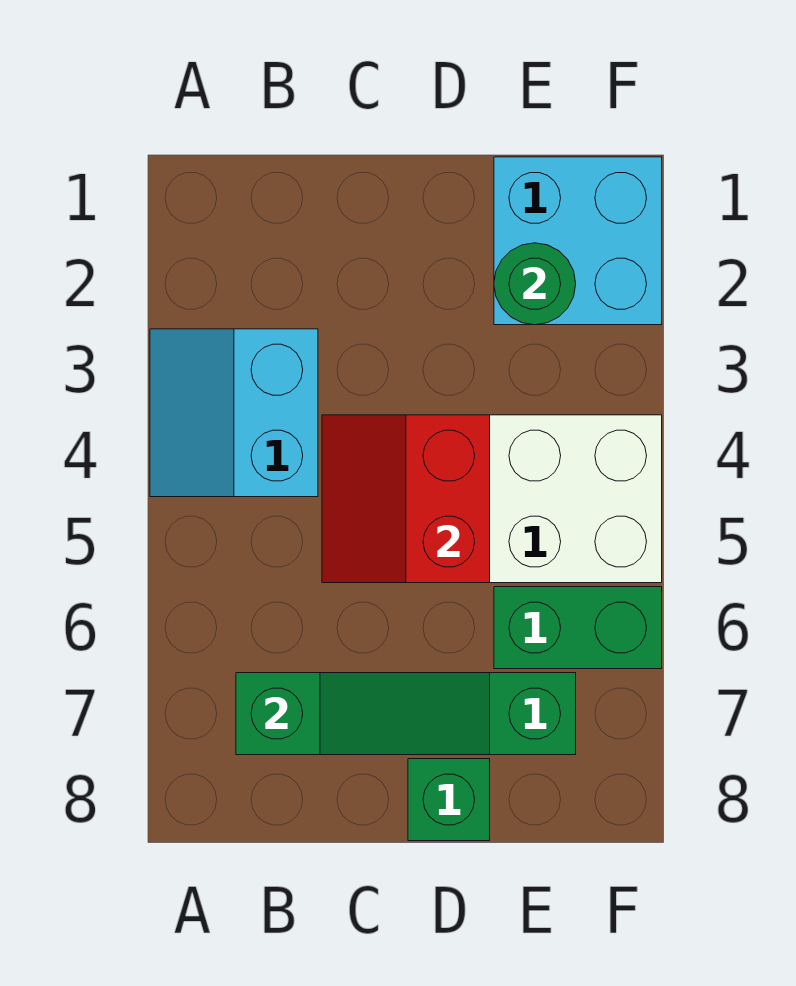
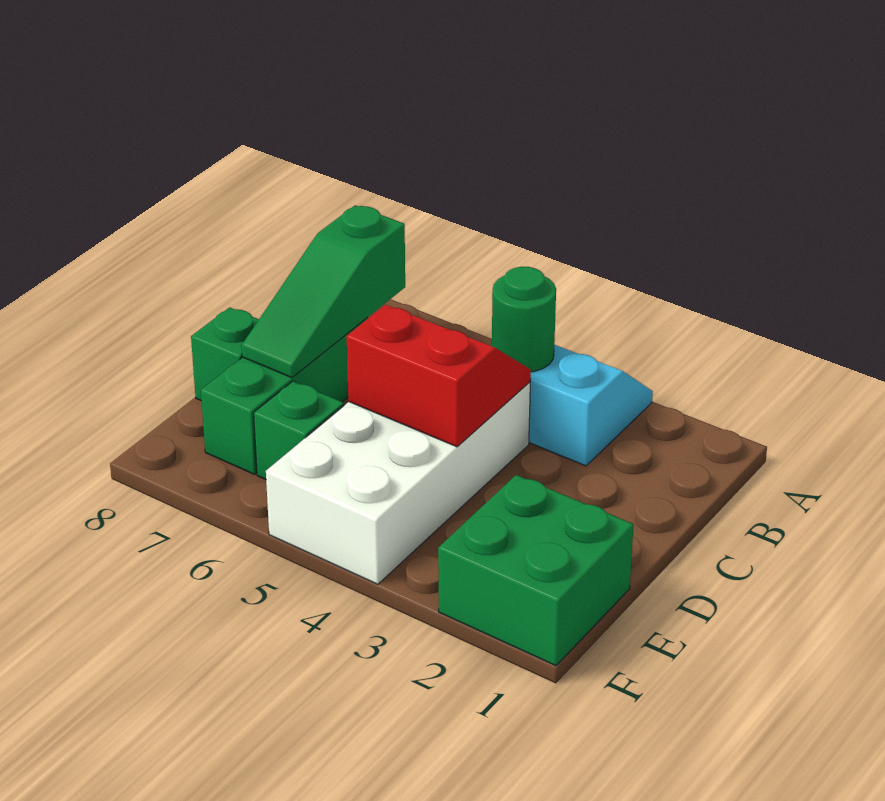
cyan brick E1:F2 level 1 -> green brick E1:F2 level 1
green round brick E2 level 2 -> green round brick B4 level 2
green brick E6:F6 level 1 -> green brick E6 level 1

